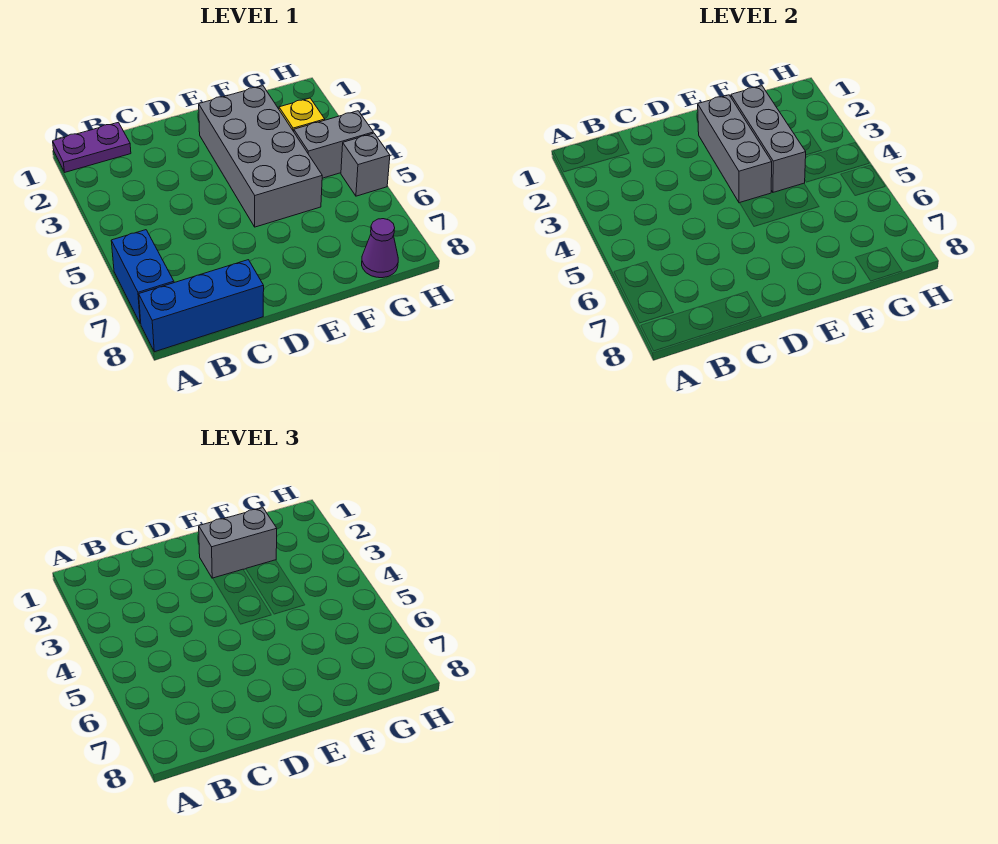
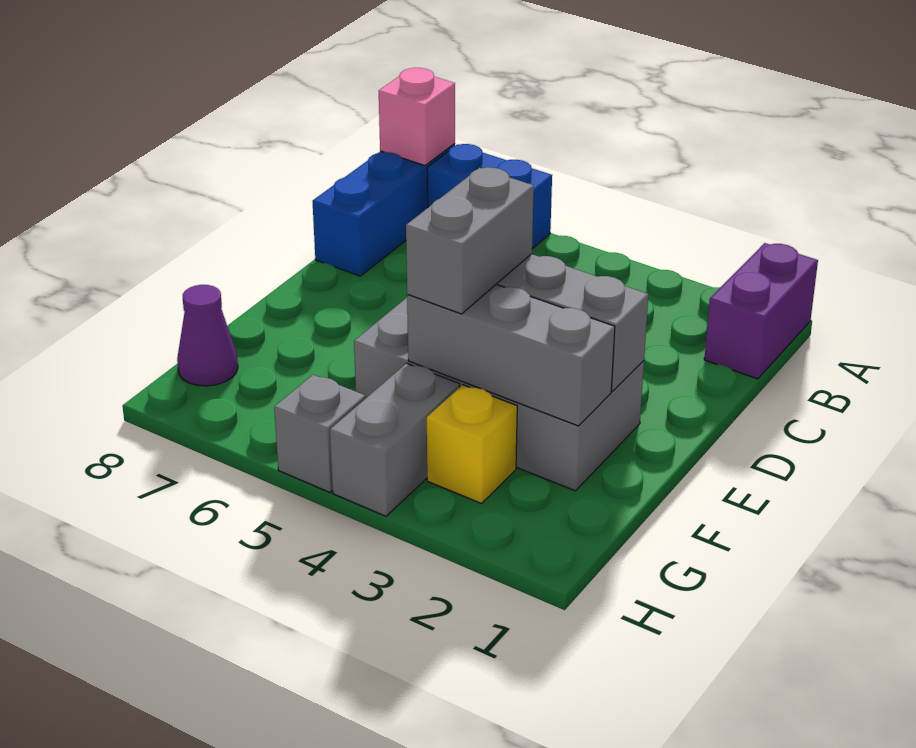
purple plate A1:B1 level 1 -> purple brick A1:B1 level 1
none -> pink brick A8 level 2
grey brick E2:F2 level 3 -> grey brick E4:F4 level 3

